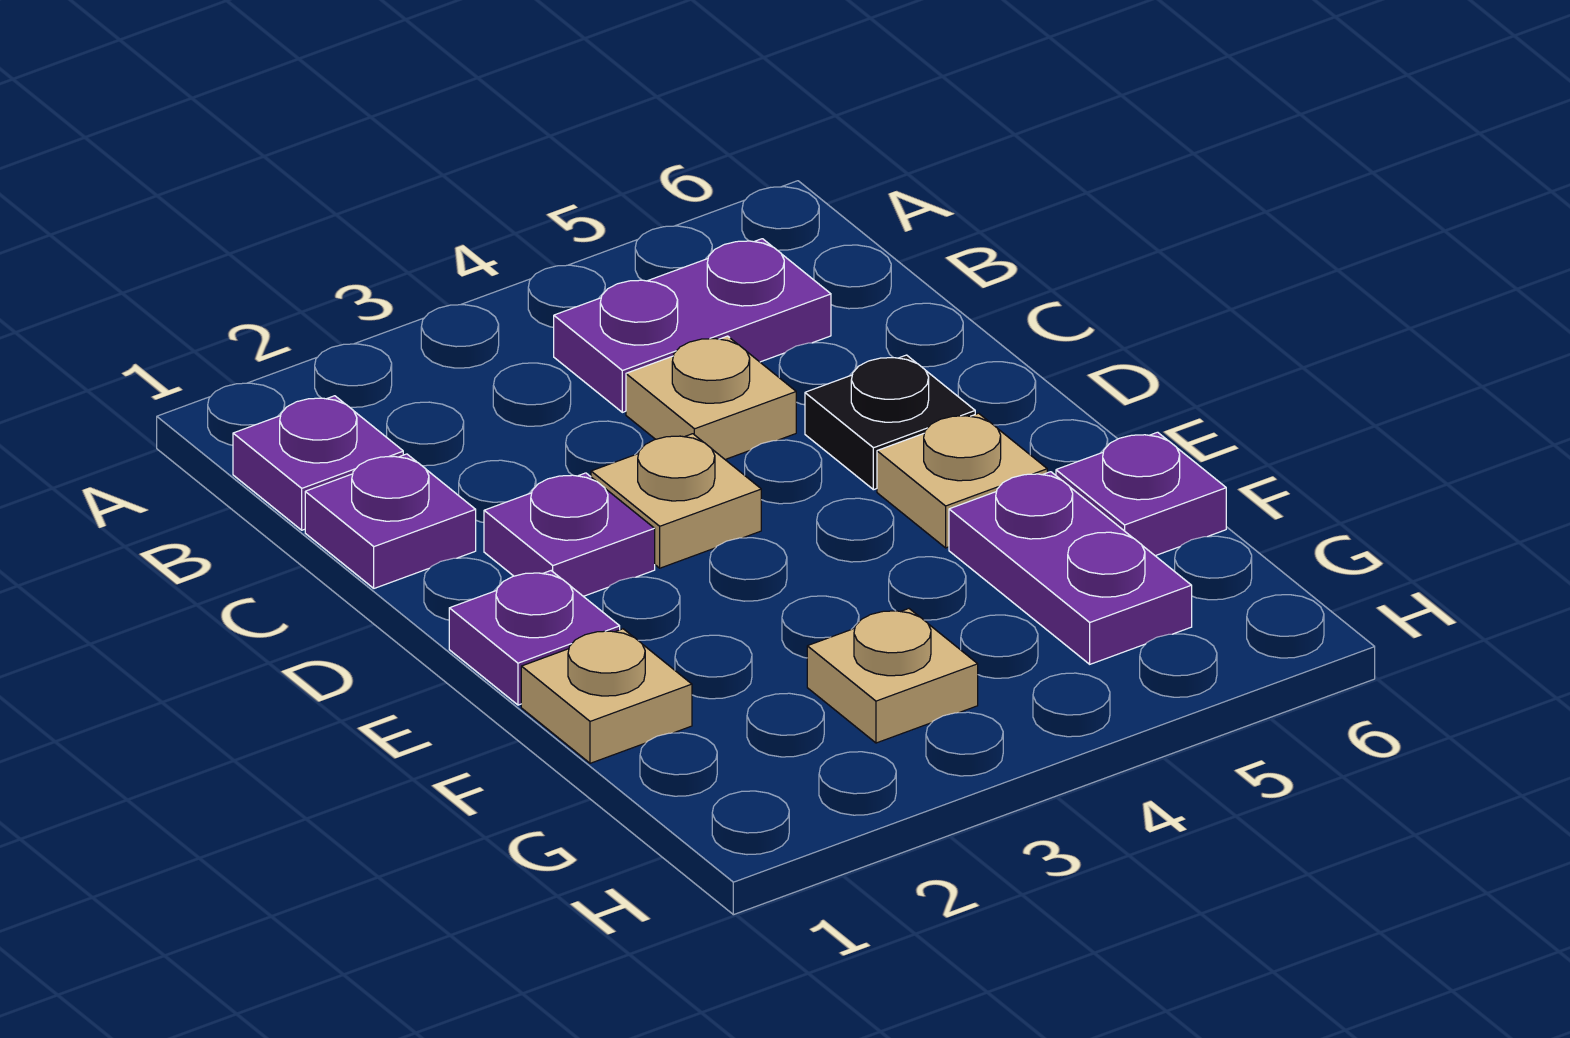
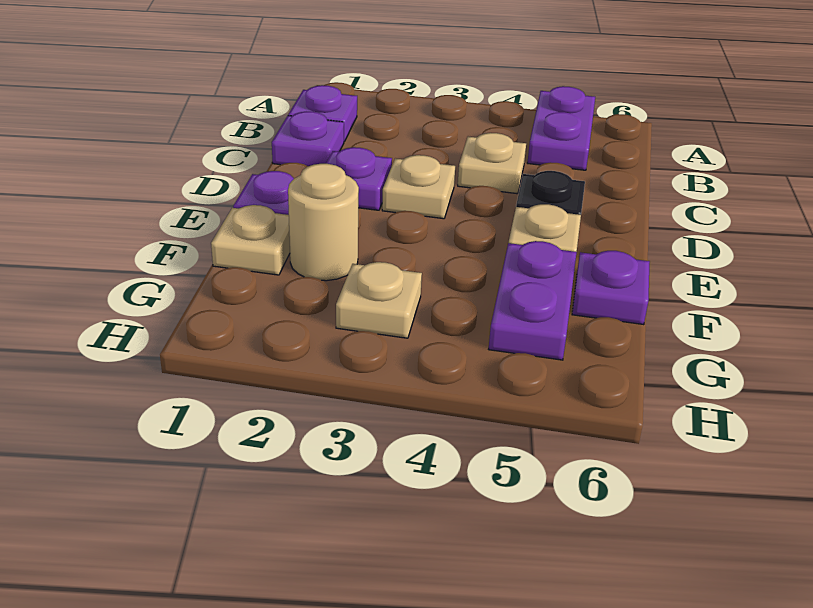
purple plate B4:B5 level 1 -> purple plate A5:B5 level 1
none -> tan round brick F2 level 1

